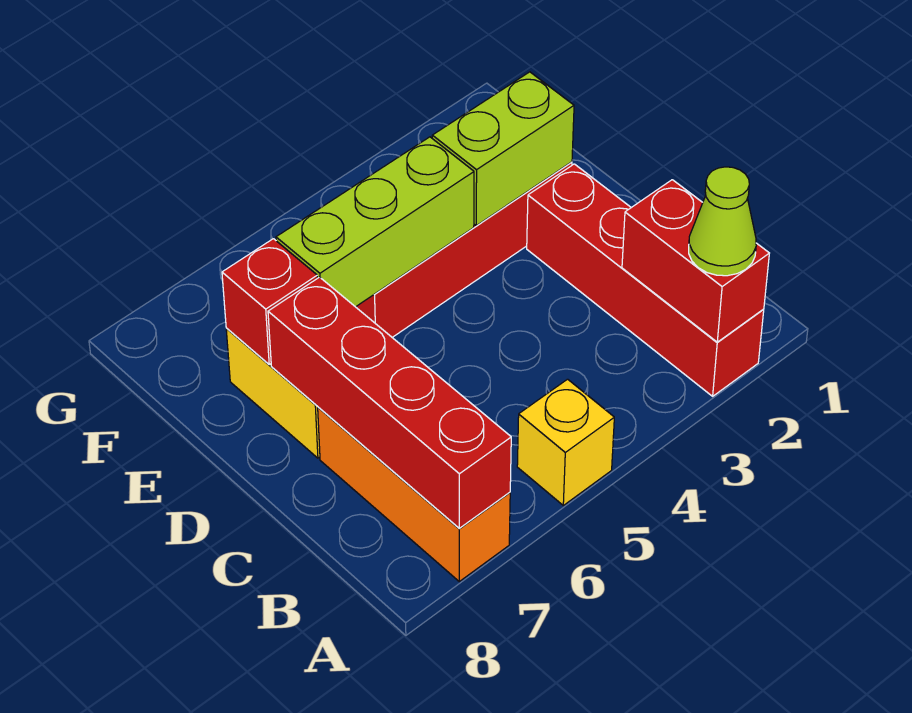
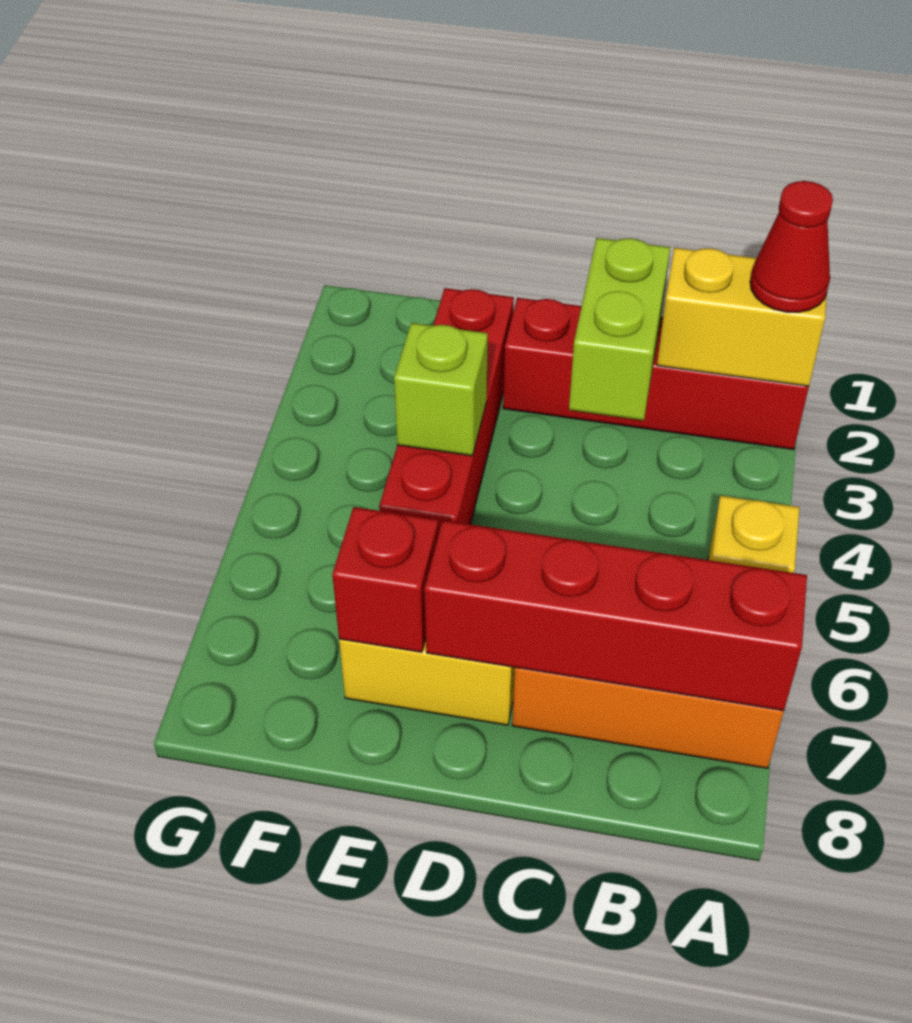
red brick A2:B2 level 2 -> yellow brick A2:B2 level 2
lime cone A2 level 3 -> red cone A2 level 3
lime brick E2:E3 level 2 -> lime brick C2:C3 level 2
lime brick E4:E6 level 2 -> lime brick E4 level 2

